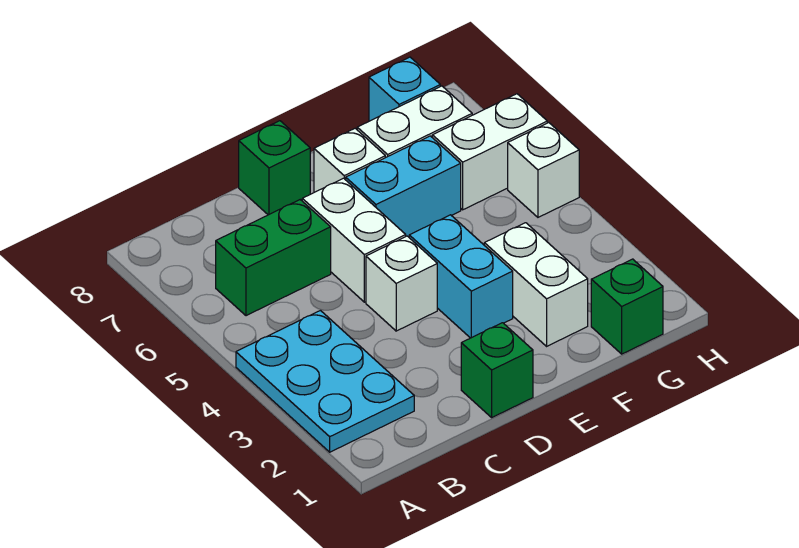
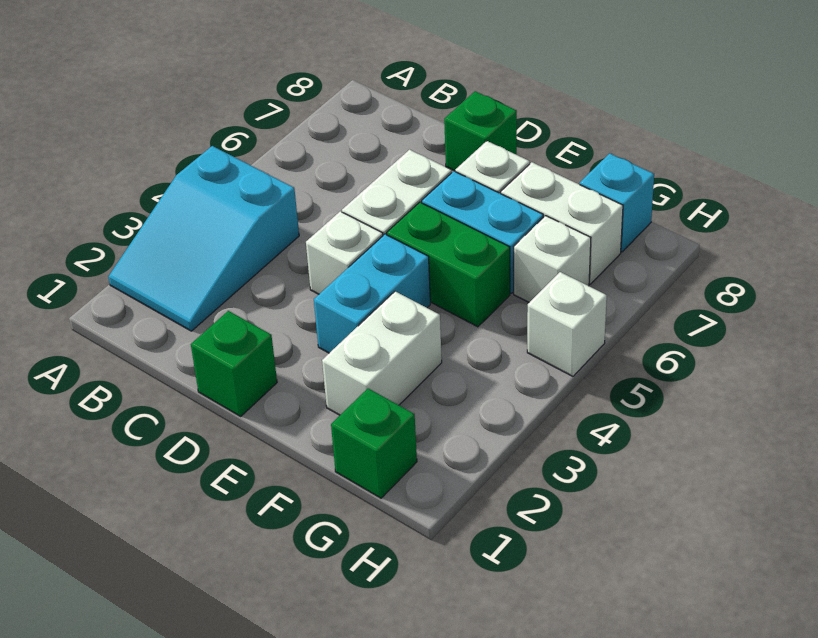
cyan plate A2:B4 level 1 -> cyan slope A2:B4 level 1 top 4
green brick B6:C6 level 1 -> green brick E5:F5 level 1
white brick G6:H6 level 1 -> white brick G6 level 1

